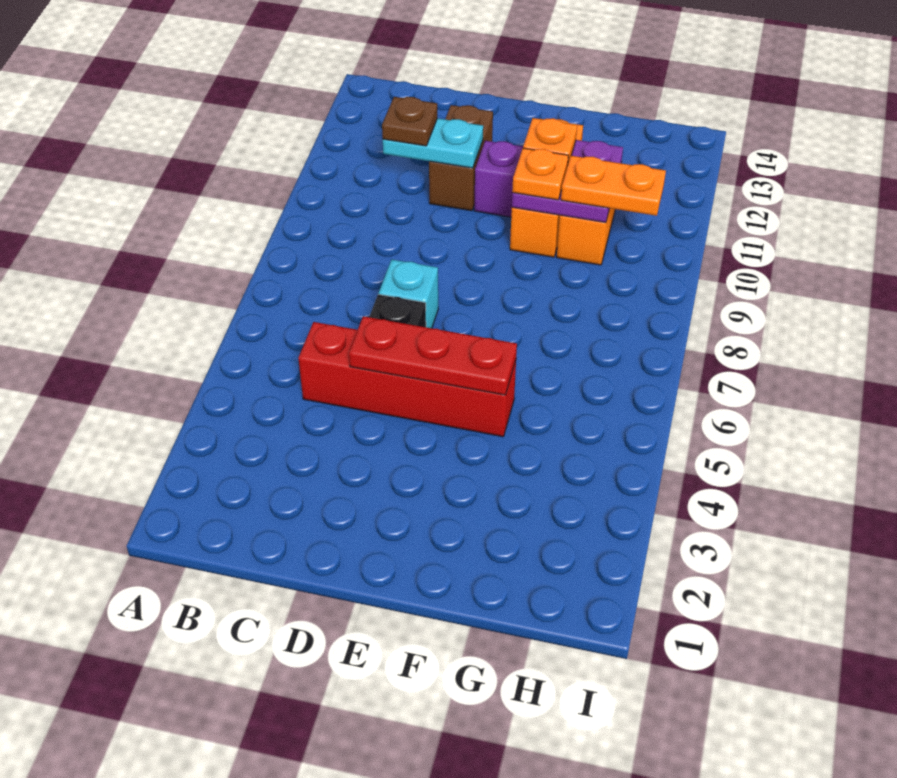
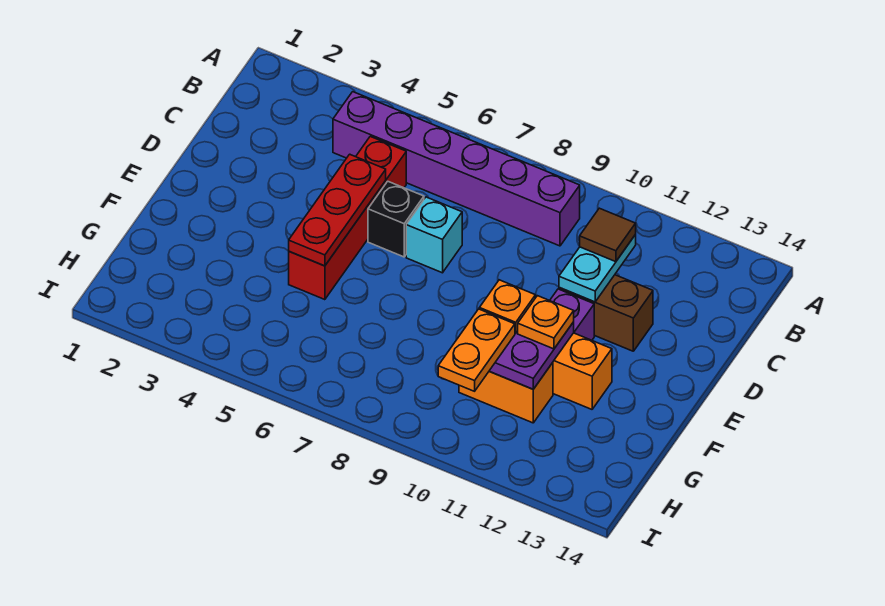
none -> purple brick B4:B9 level 1
brown plate C11 level 3 -> brown tile C11 level 3

